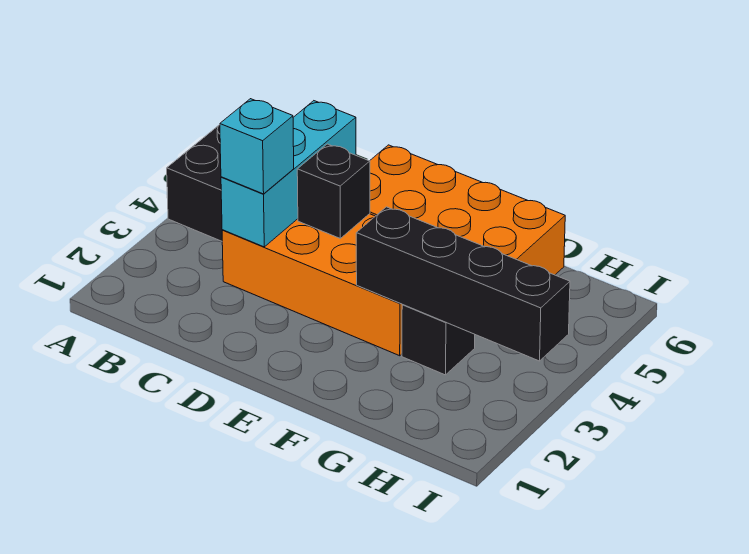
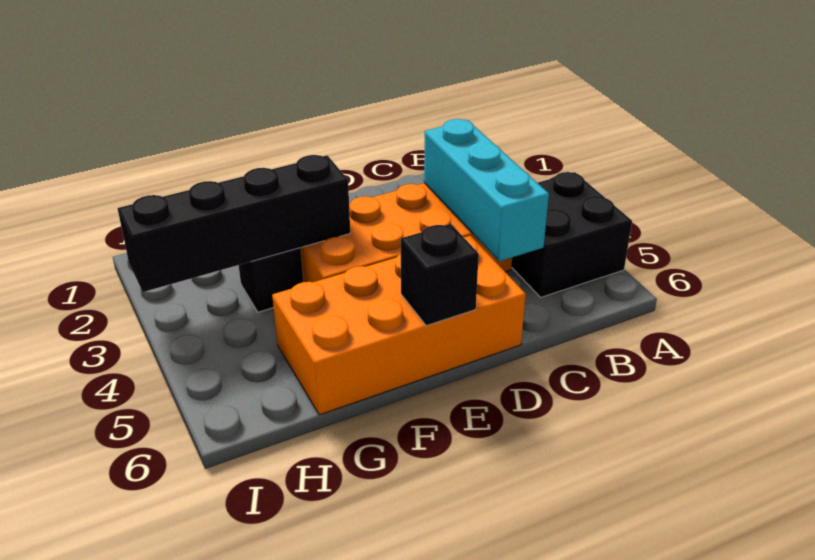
cyan brick C3 level 3 -> none
black brick D4 level 2 -> black brick E6 level 2

